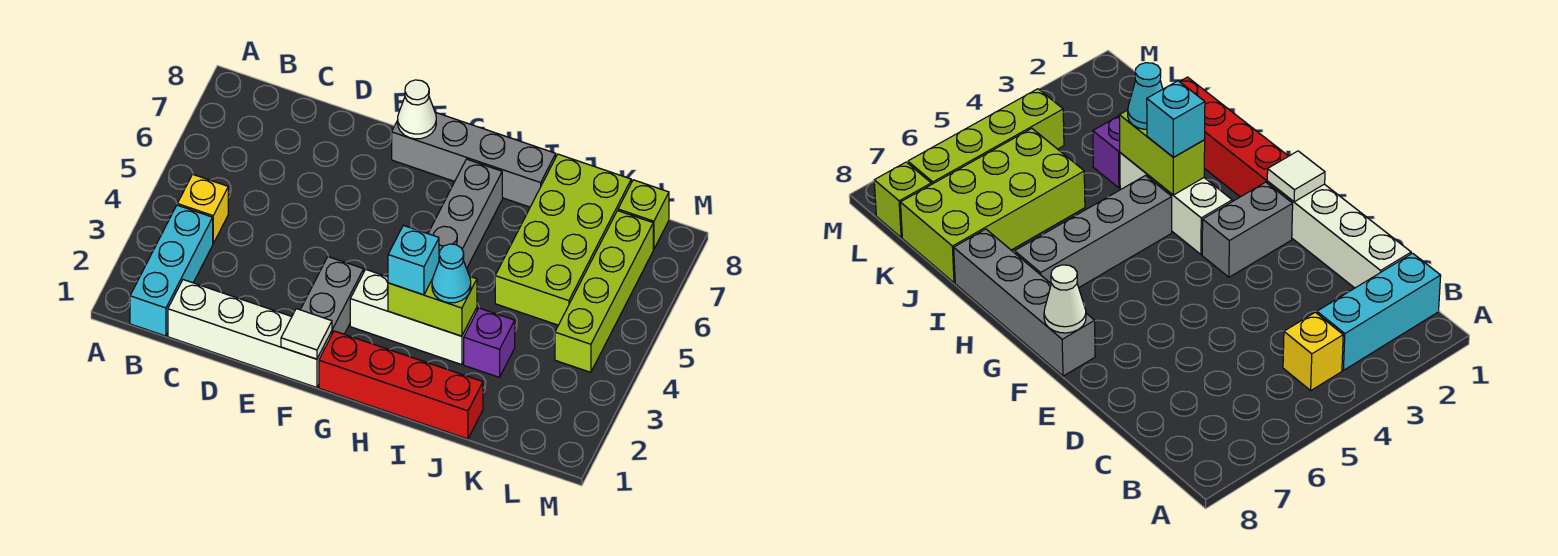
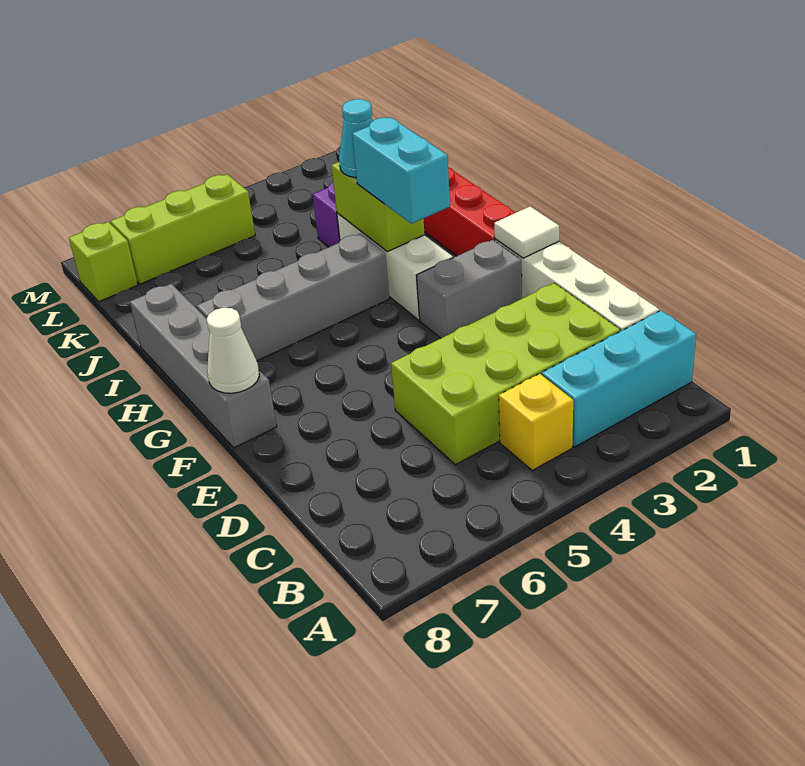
cyan brick H3 level 3 -> cyan brick G3:H3 level 3
lime brick J5:K8 level 1 -> lime brick C2:D5 level 1
lime brick L4:L7 level 1 -> lime brick L5:L7 level 1

